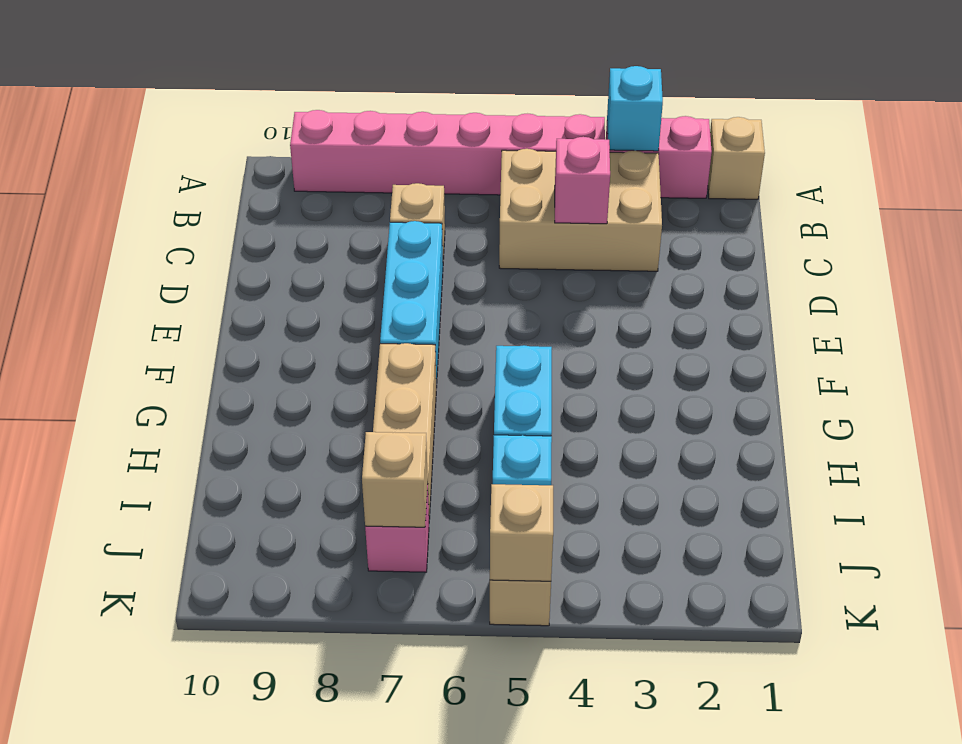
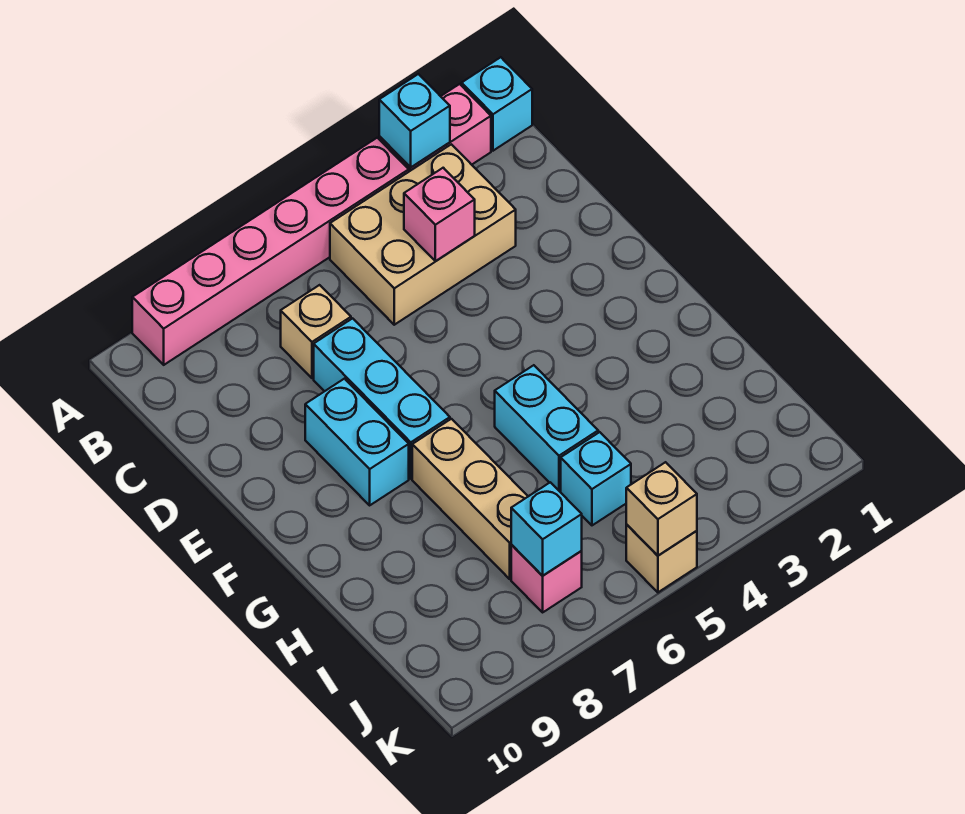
tan brick A1 level 1 -> cyan brick A1 level 1
none -> cyan brick E8:F8 level 1
tan brick J7 level 2 -> cyan brick J7 level 2

